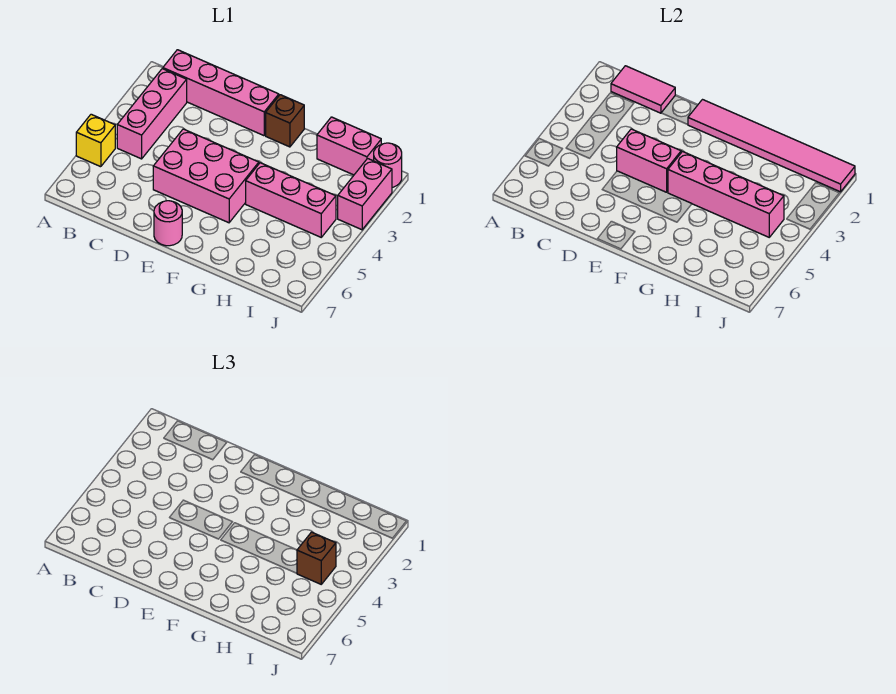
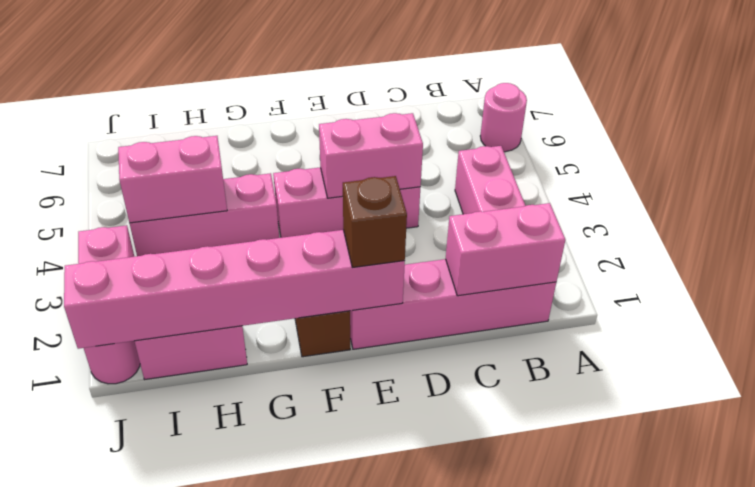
yellow brick A5 level 1 -> none
pink tile B1:C1 level 2 -> pink brick B1:C1 level 2
pink brick D4:F5 level 1 -> pink brick D4:F4 level 1
pink tile E1:J1 level 2 -> pink brick E1:J1 level 2
pink round brick E7 level 1 -> pink round brick A6 level 1
pink brick F4:I4 level 2 -> pink brick H4:I4 level 2
brown brick I4 level 3 -> brown brick E1 level 3

